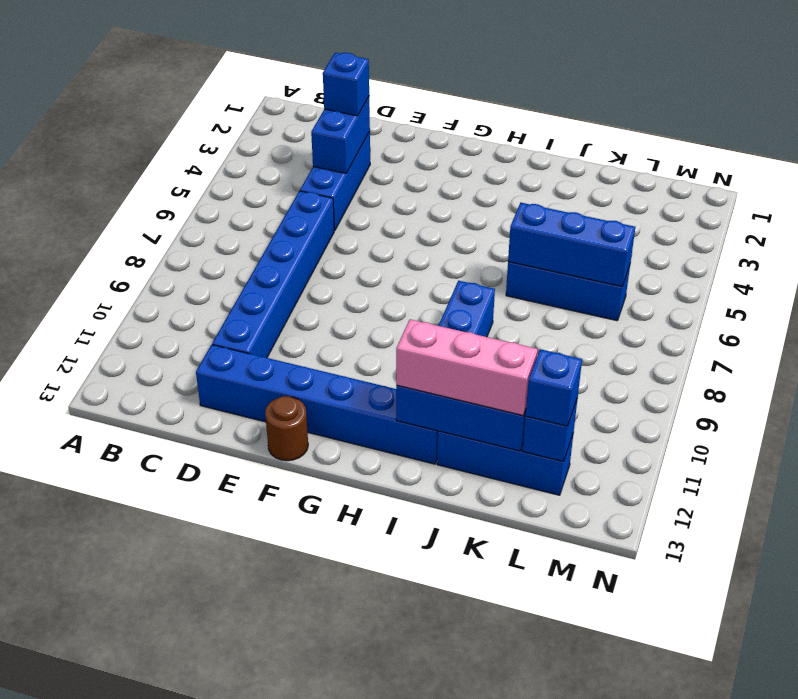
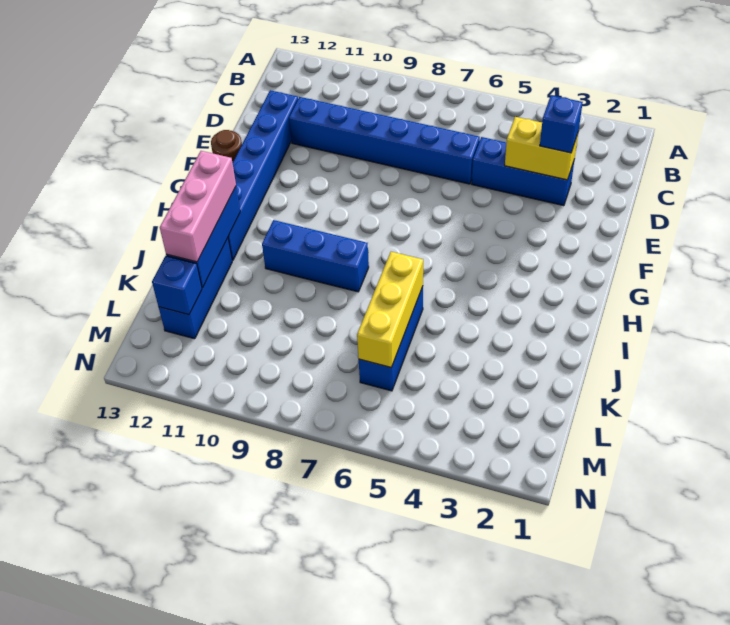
blue brick D3:D4 level 2 -> yellow brick D3:D4 level 2
blue brick J6:L6 level 2 -> yellow brick J6:L6 level 2
blue brick L12 level 3 -> none

